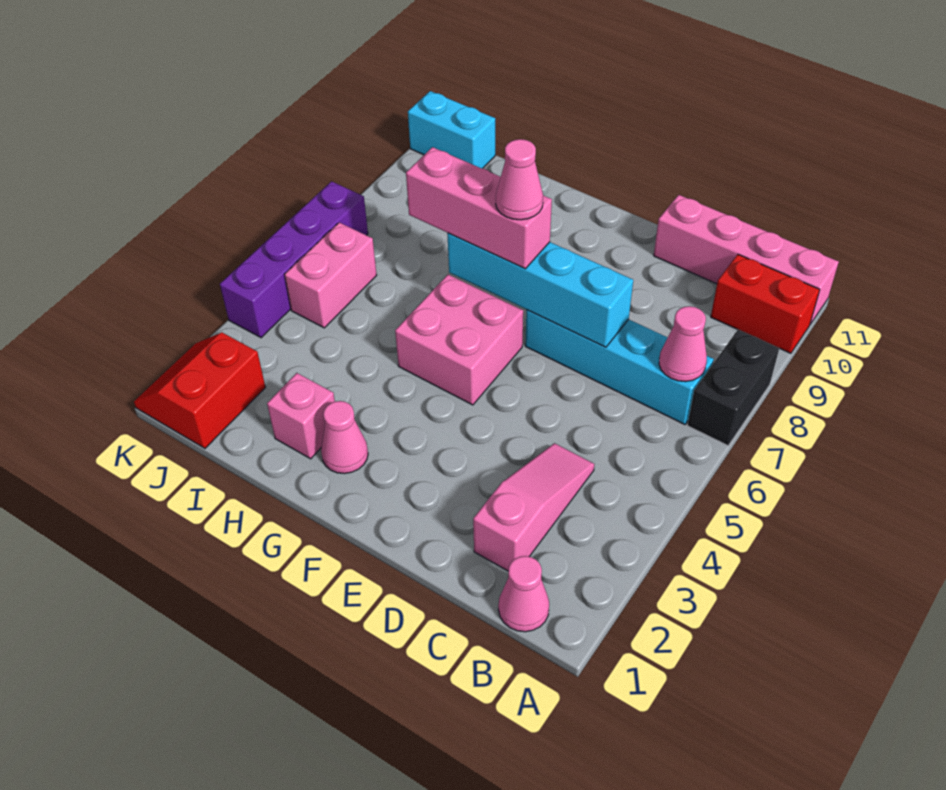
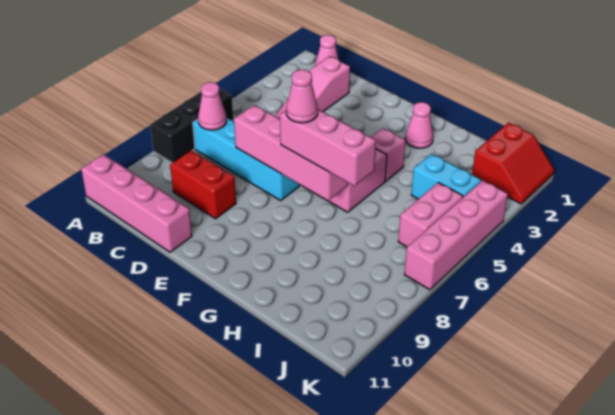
black brick A7:A8 level 1 -> black brick A6:A8 level 1
red brick A10:B10 level 1 -> red brick C9:D9 level 1
cyan brick D7:G7 level 2 -> pink brick D7:G7 level 2
pink brick H2 level 1 -> pink brick G4 level 1
cyan brick J11:K11 level 1 -> cyan brick I4:J4 level 1
purple brick K4:K7 level 1 -> pink brick K4:K7 level 1

